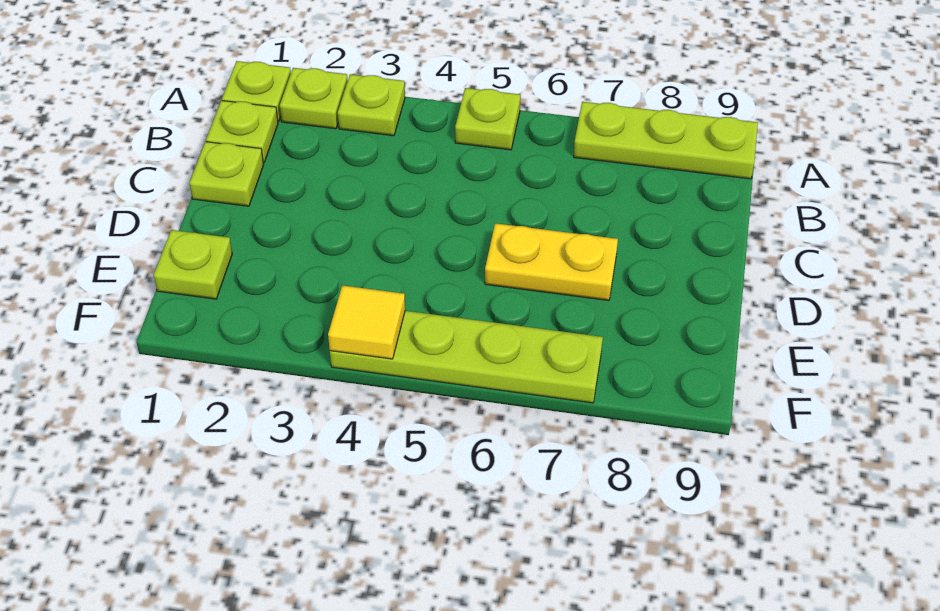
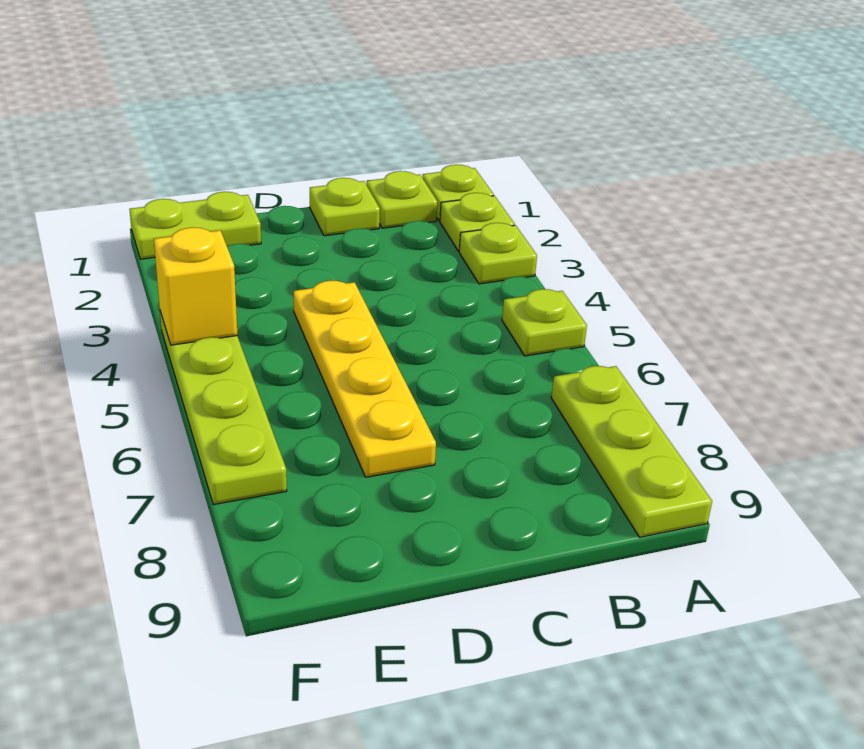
yellow plate D6:D7 level 1 -> yellow plate D4:D7 level 1
lime plate E1 level 1 -> lime plate E1:F1 level 1
yellow tile F4 level 2 -> yellow brick F4 level 2

